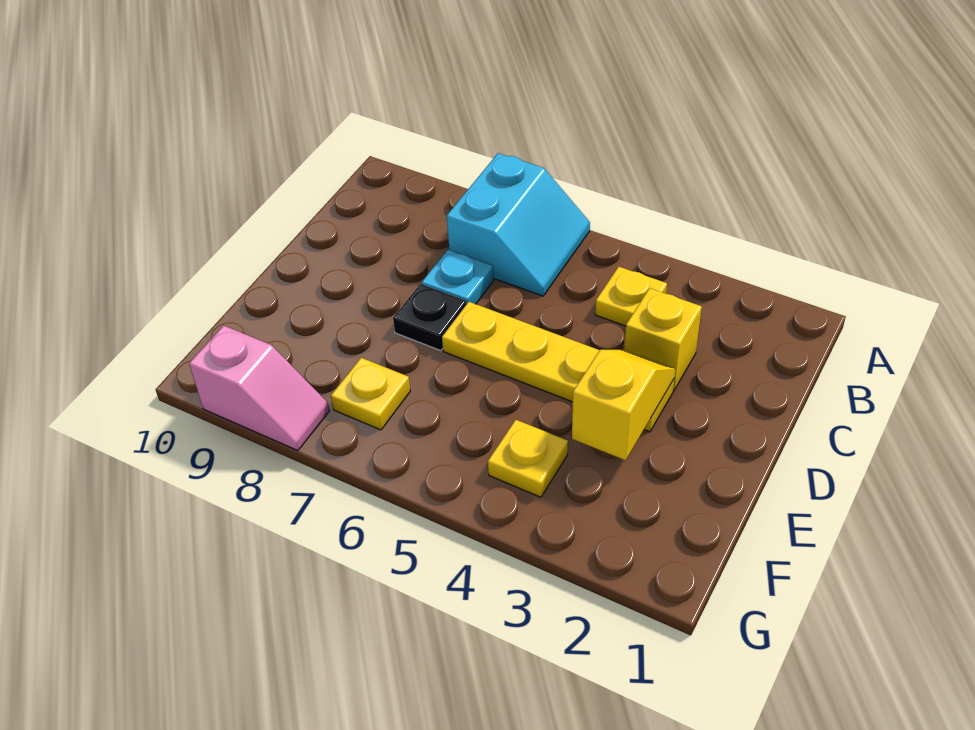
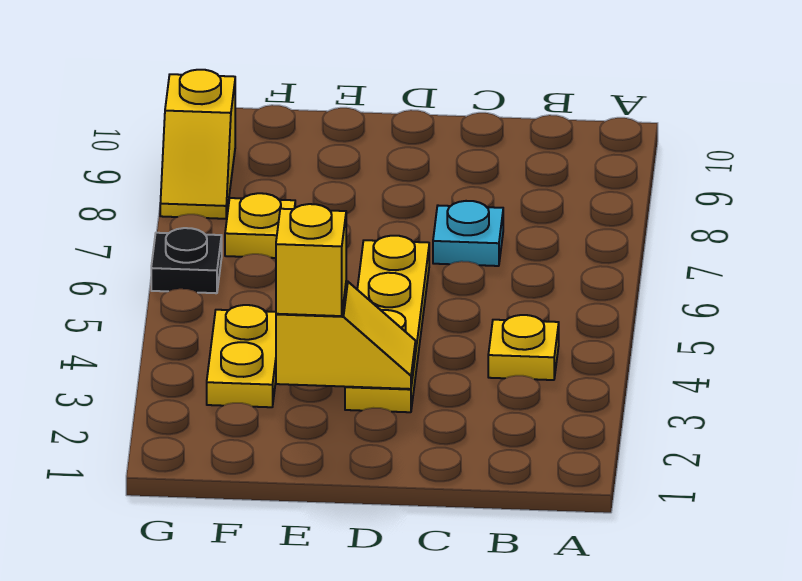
cyan slope A6:B7 level 1 top 7 -> none
yellow brick C3 level 1 -> yellow brick E3 level 3
black plate D7 level 1 -> black plate G6 level 1
yellow plate F4 level 1 -> yellow plate F3:F4 level 1
pink slope G8:G9 level 1 top 9 -> yellow slope G8:G9 level 1 top 9

